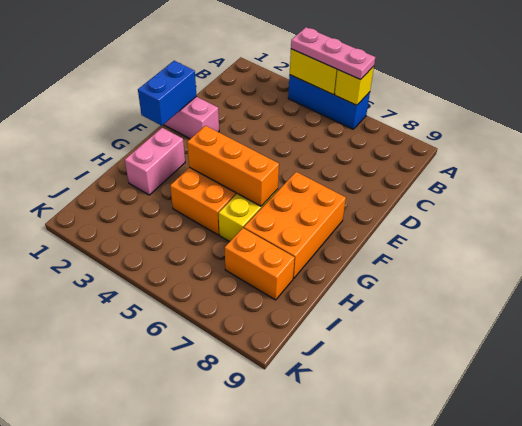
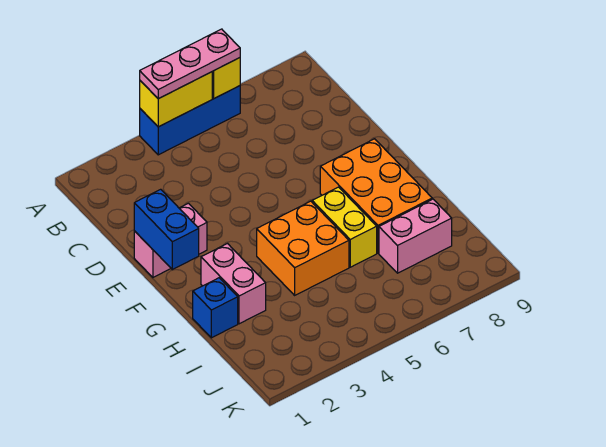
orange brick G4:G6 level 2 -> none
none -> blue brick H1 level 1
orange brick I7:I8 level 1 -> pink brick I7:I8 level 1

